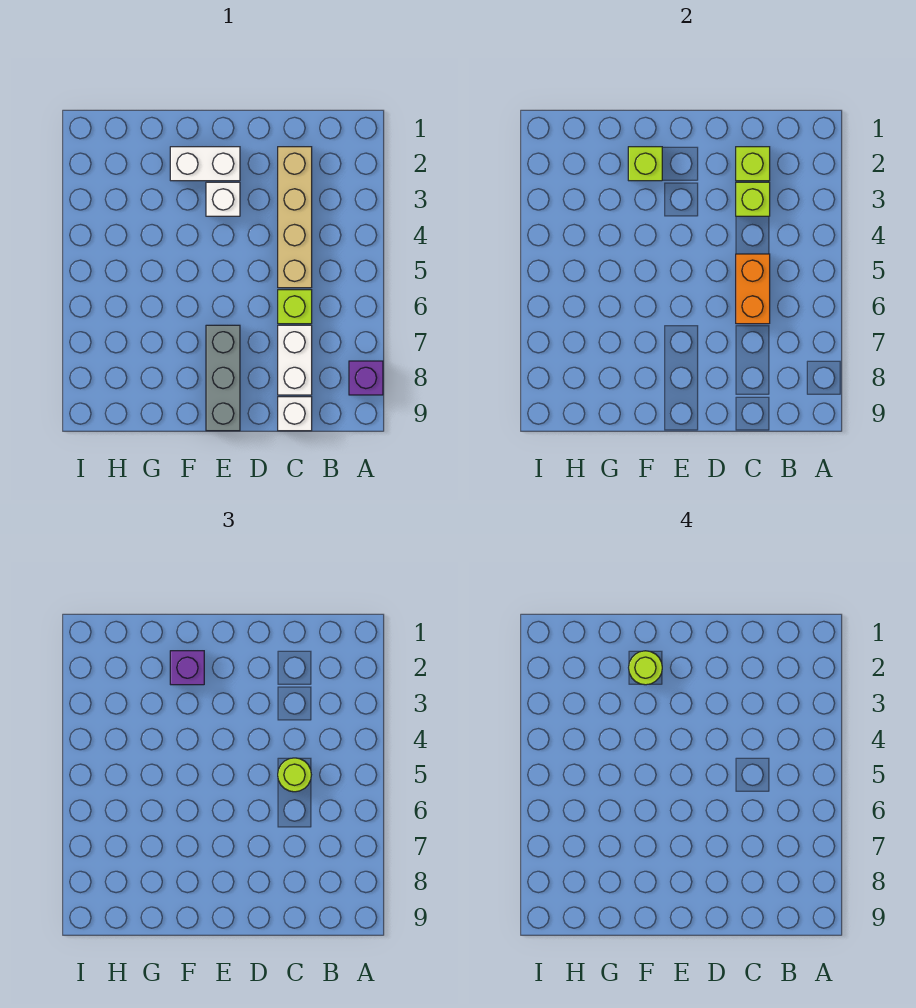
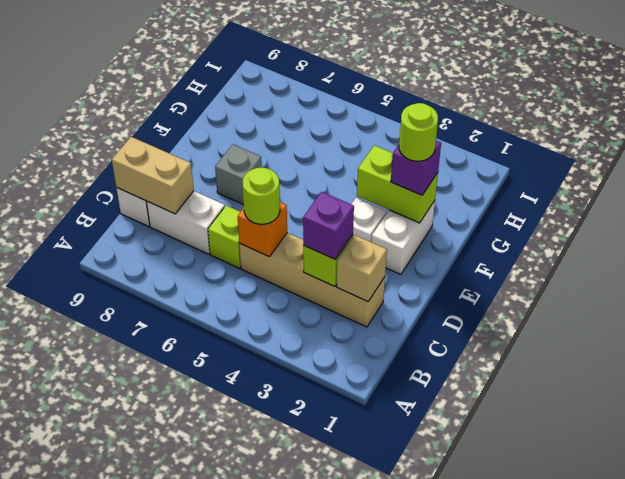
purple brick A8 level 1 -> purple brick C3 level 3
lime brick C2 level 2 -> tan brick C2 level 2
orange brick C5:C6 level 2 -> orange brick C5 level 2
none -> tan brick C8:C9 level 2
grey brick E7:E9 level 1 -> grey brick E7 level 1
lime brick F2 level 2 -> lime brick F2:F3 level 2

